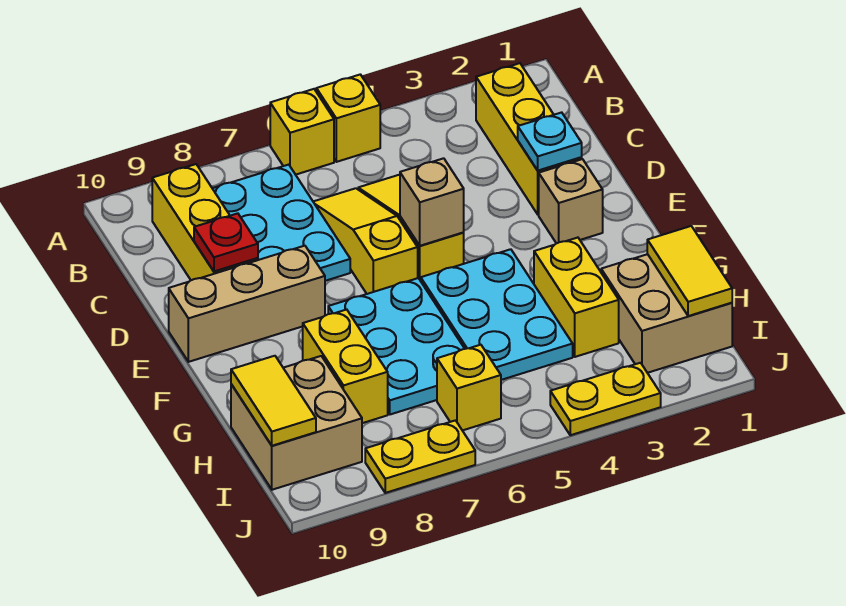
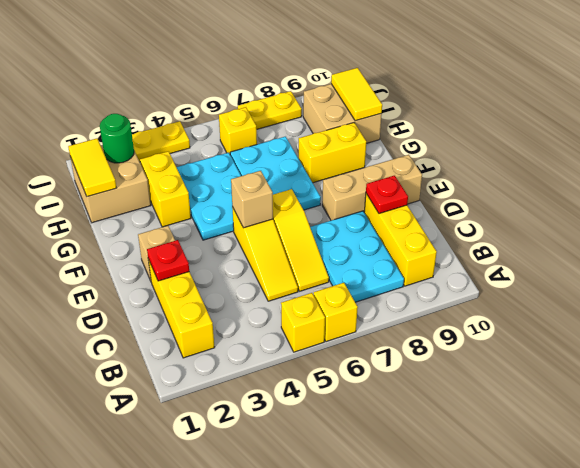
cyan plate D2 level 2 -> red plate D2 level 2
yellow brick G8:H8 level 1 -> yellow brick G8:G9 level 1
none -> green round brick I2 level 2

